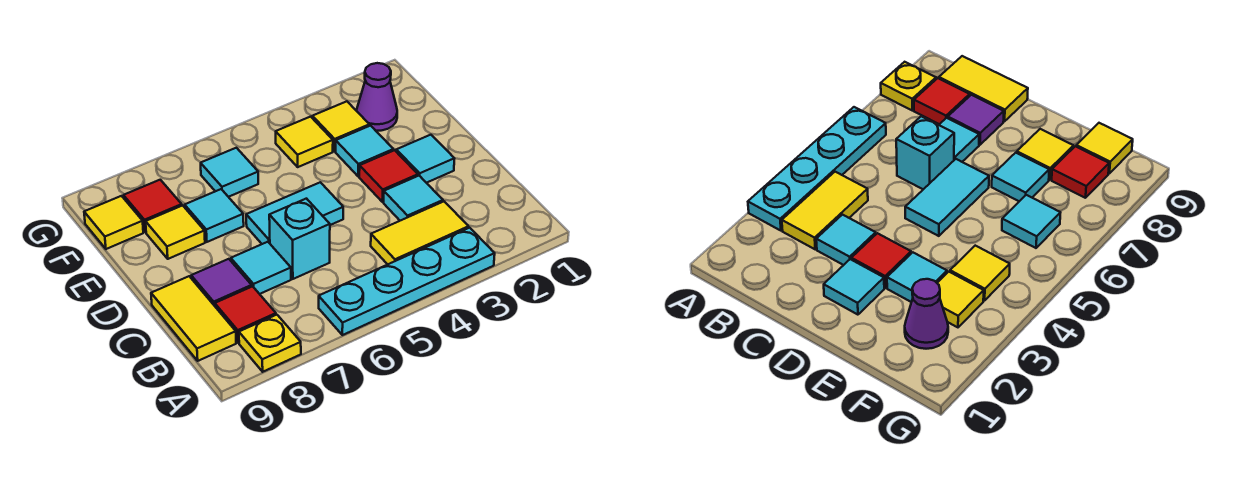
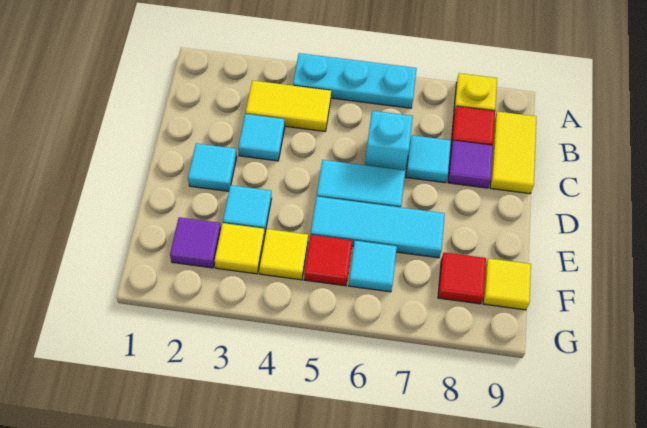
cyan plate A3:A6 level 1 -> cyan plate A4:A6 level 1
red tile D3 level 1 -> red tile F5 level 1
cyan tile E7 level 1 -> cyan tile E5:E7 level 1
yellow tile E8 level 1 -> none
purple cone F2 level 1 -> purple tile F2 level 1

